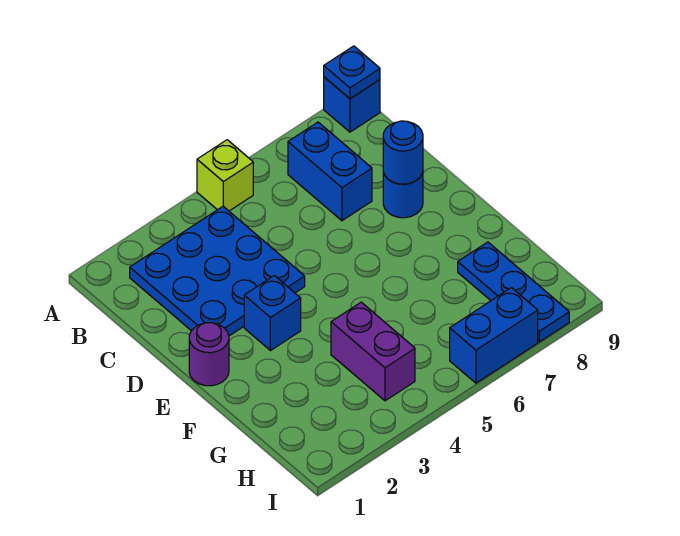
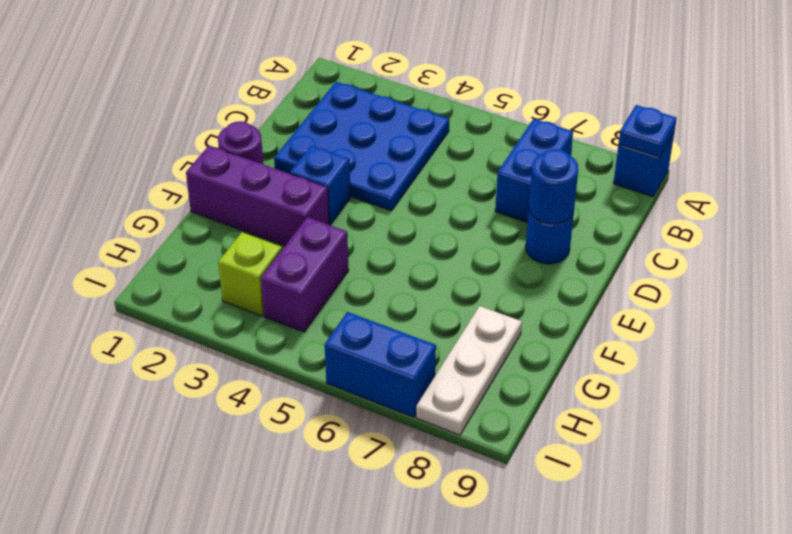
lime brick A5 level 1 -> lime brick H3 level 1
none -> purple brick F1:F3 level 1
blue plate G8:I8 level 1 -> white plate G8:I8 level 1

